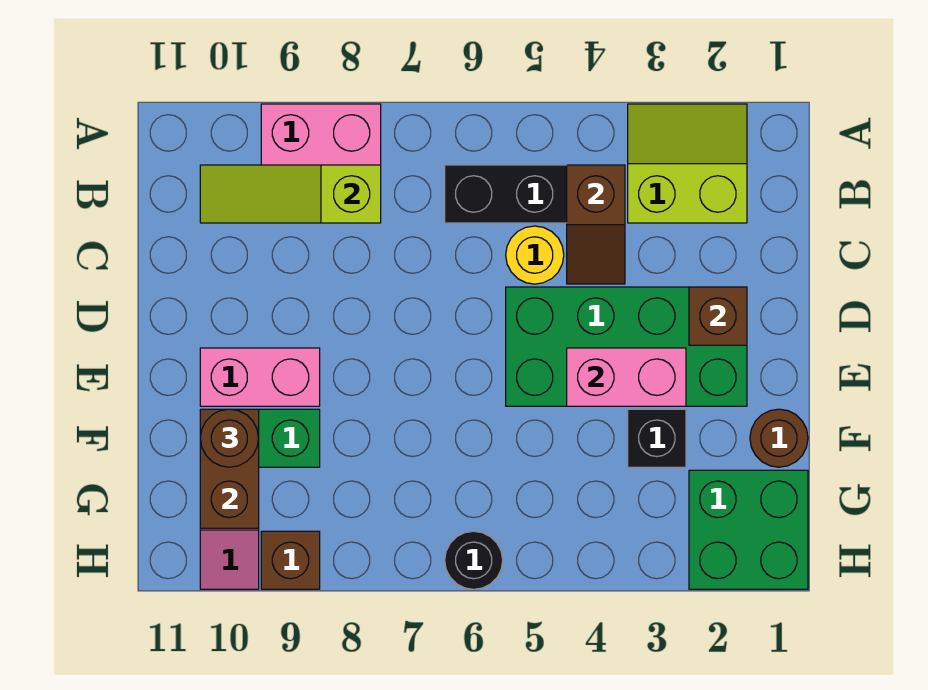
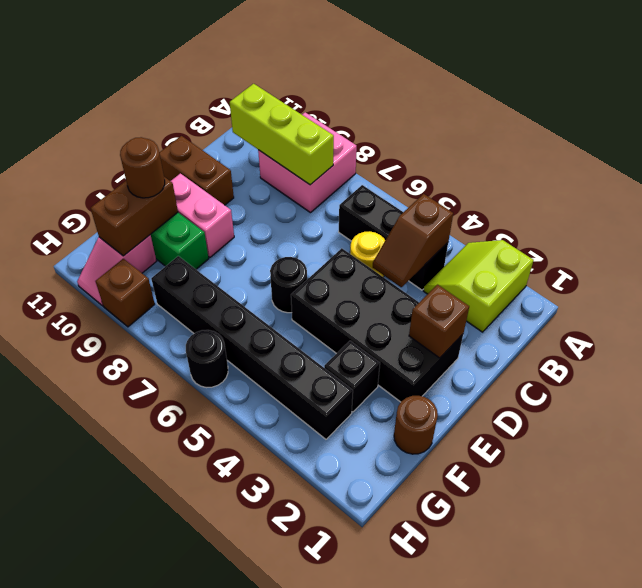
lime slope A2:B3 level 1 top B -> lime slope A2:B3 level 1 top 2
lime slope B8:B10 level 2 top 8 -> lime brick B8:B10 level 2
green brick D2:E5 level 1 -> black brick D2:E5 level 1
none -> brown brick D10:D11 level 1
pink brick E3:E4 level 2 -> none
none -> black round brick E6 level 1
green brick G1:H2 level 1 -> none
none -> black brick G3:G8 level 1

